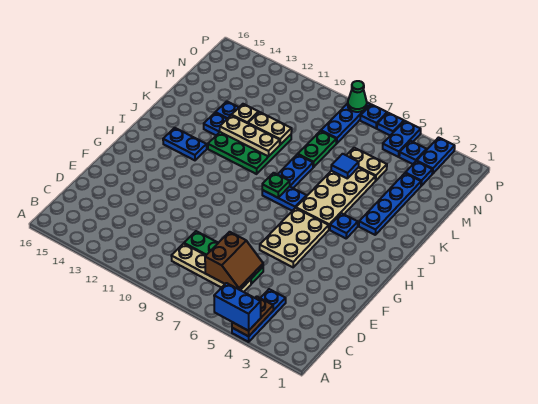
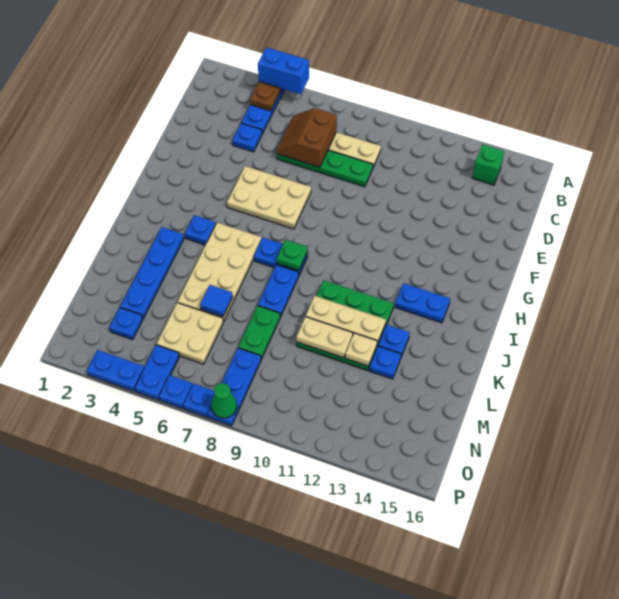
none -> green brick B14 level 1
tan plate F5:H6 level 1 -> tan plate F5:G7 level 1
tan plate M5:M6 level 1 -> tan plate M5:N6 level 1
blue plate O3:P3 level 1 -> blue plate P3:P4 level 1
blue plate O4 level 1 -> blue plate D4 level 1

